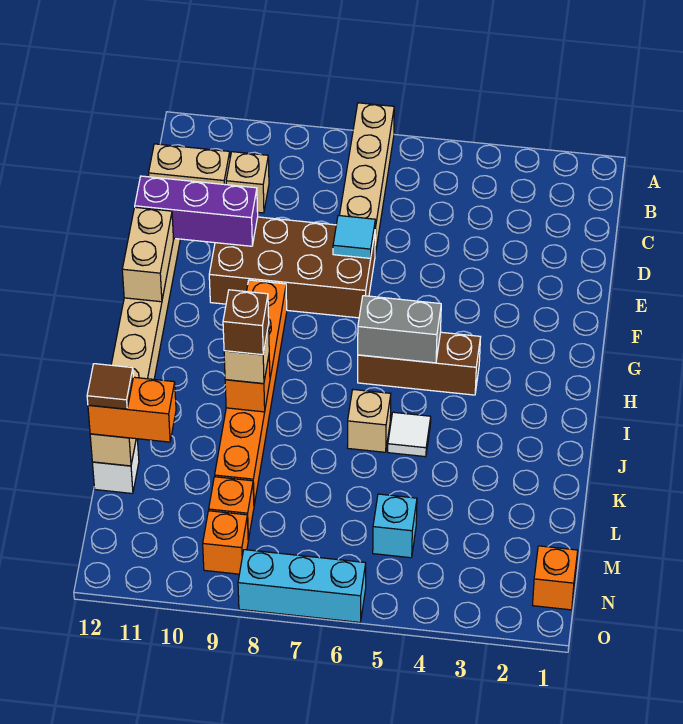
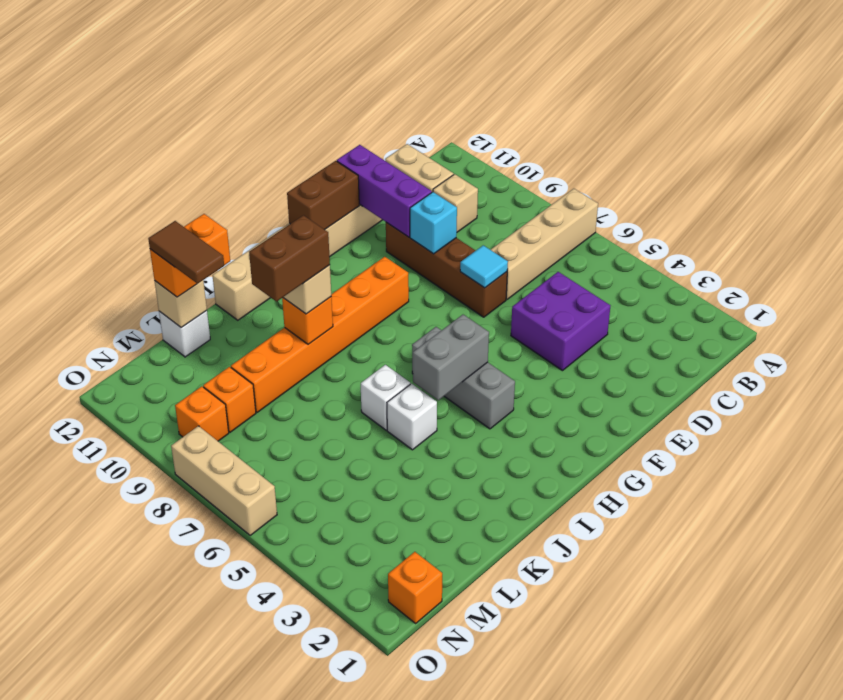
none -> purple brick D4:E5 level 1
brown brick E7:F10 level 1 -> brown brick E7:E10 level 1
tan brick F12:G12 level 2 -> brown brick F12:G12 level 2
brown brick H4:H6 level 1 -> grey brick H4:H6 level 1
grey brick H5:H6 level 2 -> grey brick H5:I5 level 2
white tile J5 level 1 -> white brick J5 level 1
tan brick J6 level 1 -> white brick J6 level 1
brown brick J9 level 4 -> brown brick J9:K9 level 4
orange brick L11:L12 level 3 -> orange brick K12:L12 level 3
brown tile L12 level 4 -> brown tile L11:L12 level 4
cyan brick M5 level 1 -> cyan brick E9 level 2
cyan brick O6:O8 level 1 -> tan brick O6:O8 level 1

